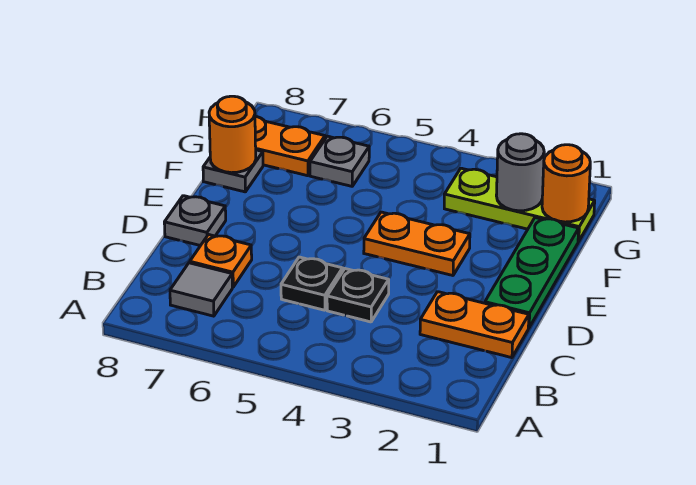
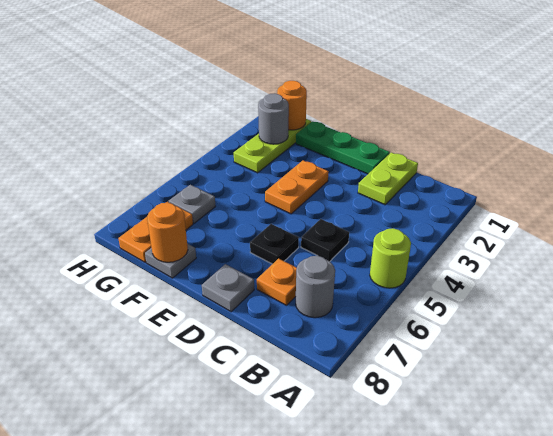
none -> lime round brick A5 level 1
grey tile B7 level 1 -> grey round brick B7 level 1
orange plate C1:C2 level 1 -> lime plate C1:C2 level 1
black plate C4 level 1 -> black plate D6 level 1

